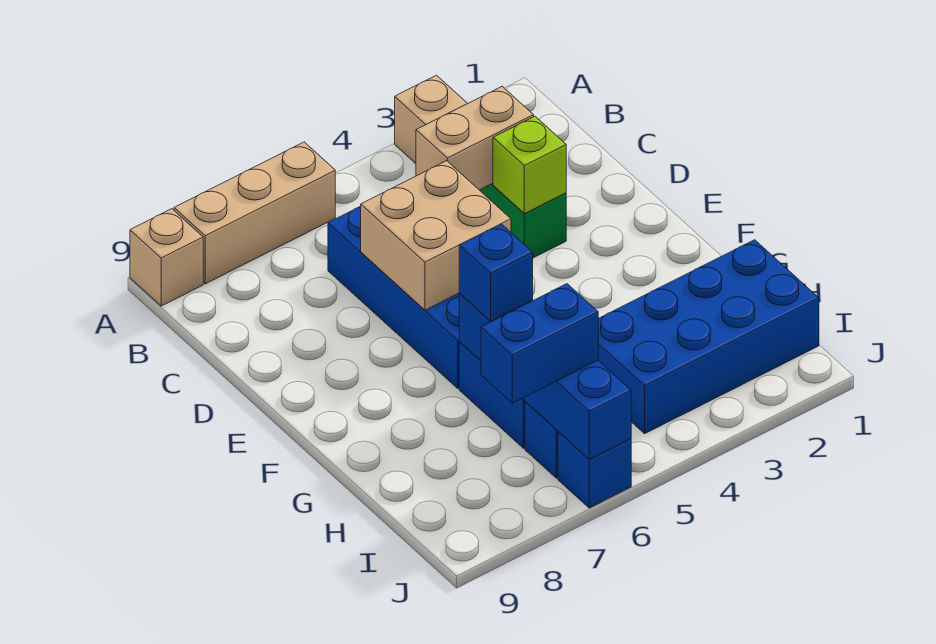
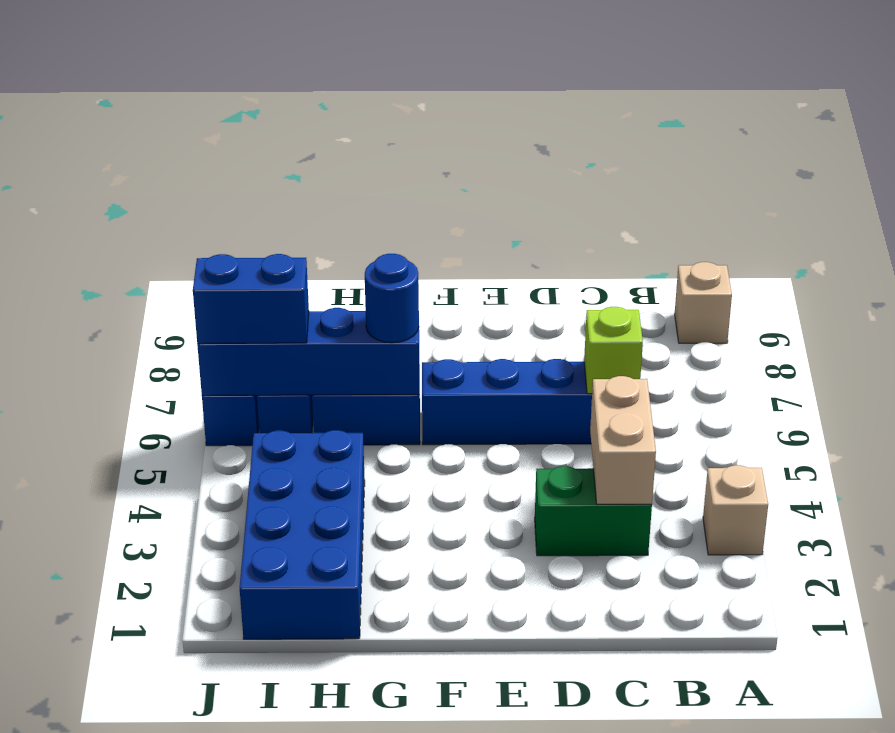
tan brick A6:A8 level 1 -> none
lime brick D3 level 2 -> lime brick C6 level 2
tan brick D5:E6 level 2 -> none
blue brick G6 level 3 -> blue round brick G6 level 3
blue brick I6:I7 level 3 -> blue brick I6:J6 level 3

